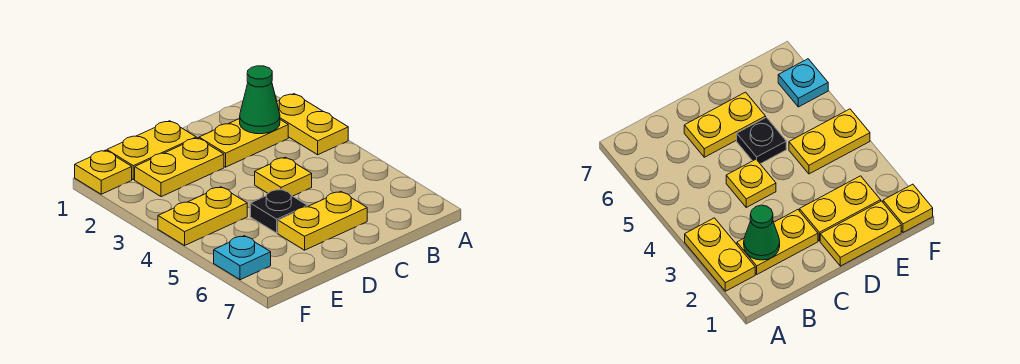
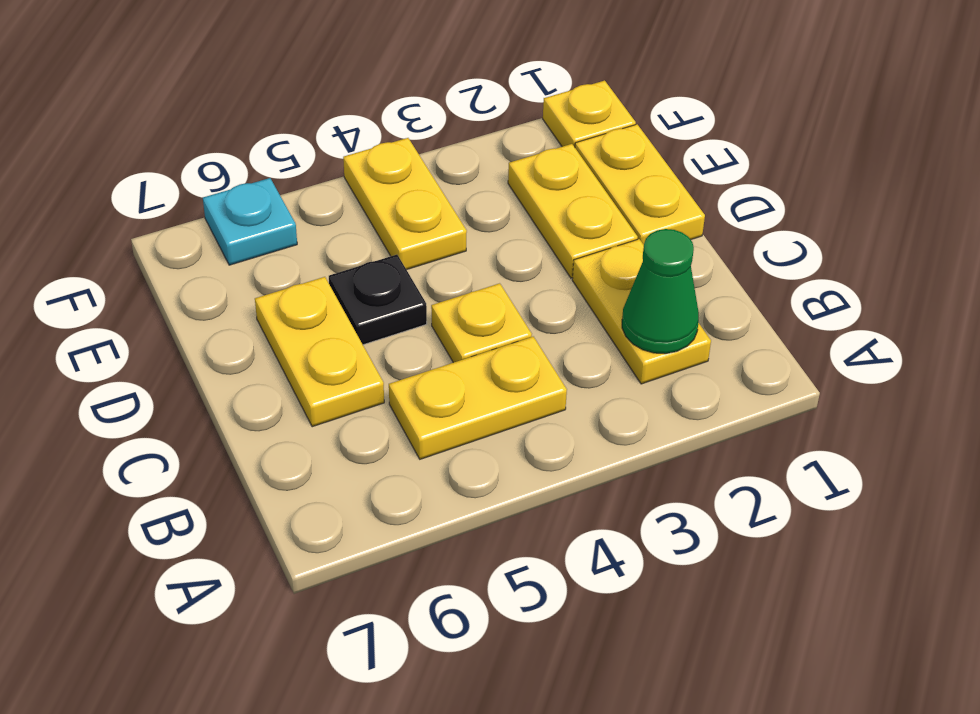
yellow plate A2:A3 level 1 -> yellow plate B4:B5 level 1

